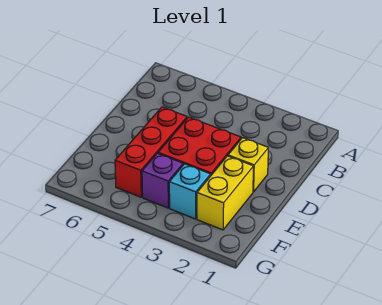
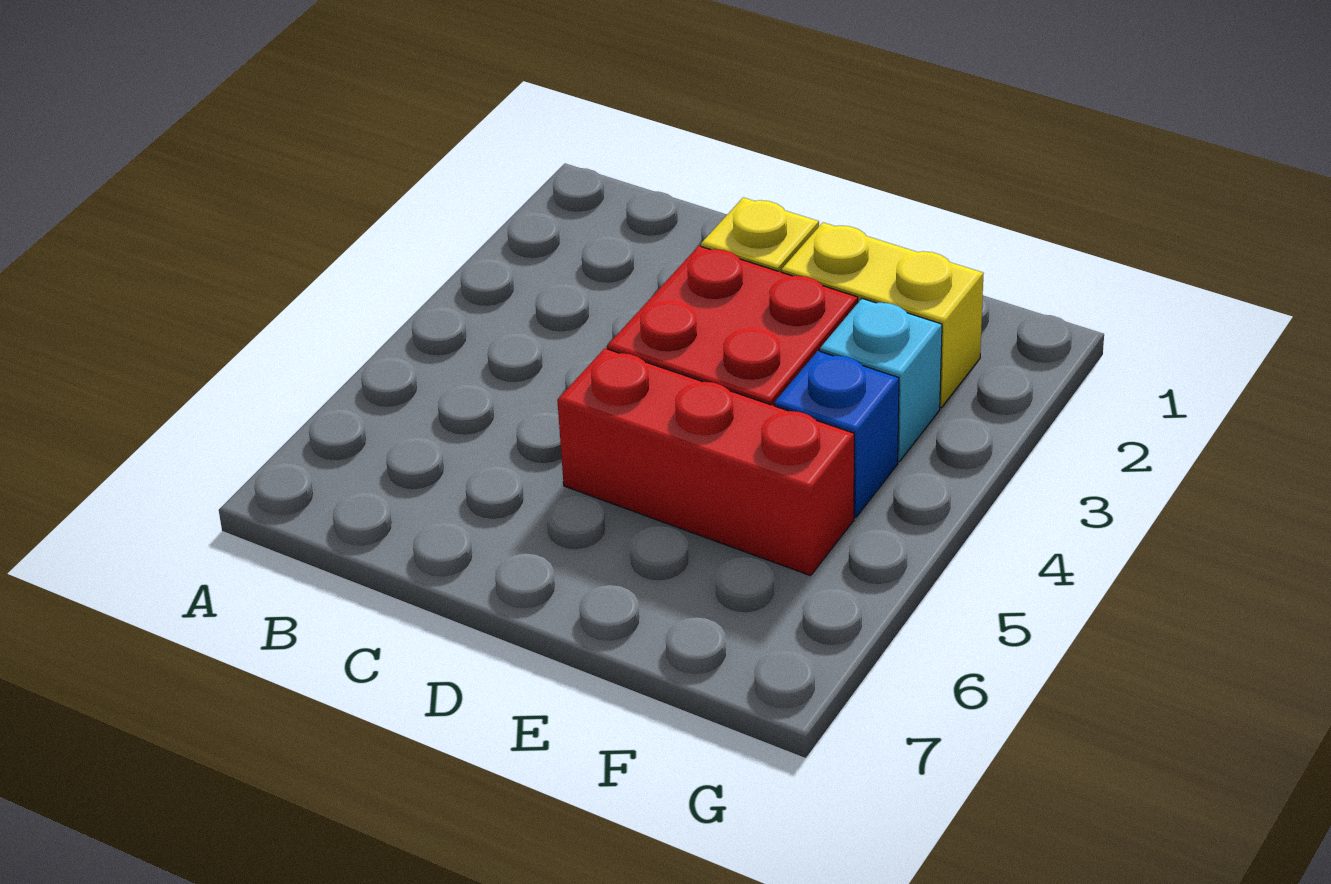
purple brick F4 level 1 -> blue brick F4 level 1

